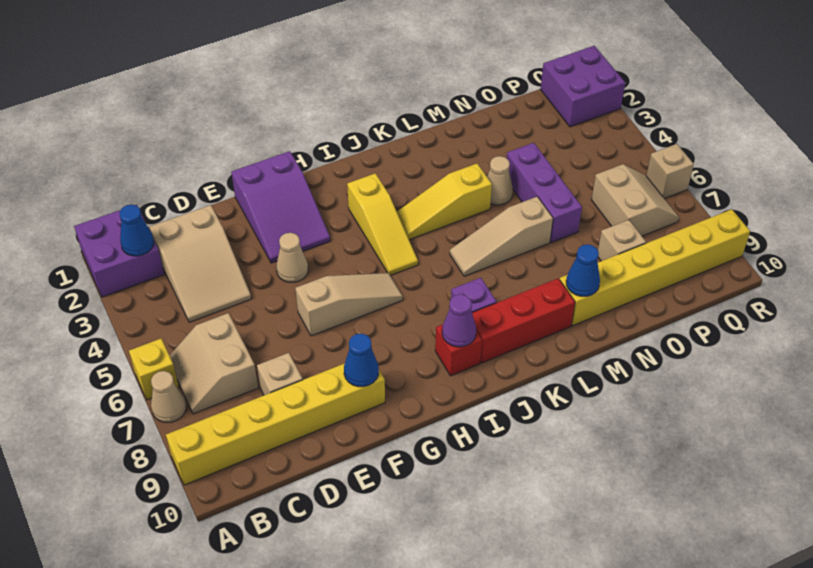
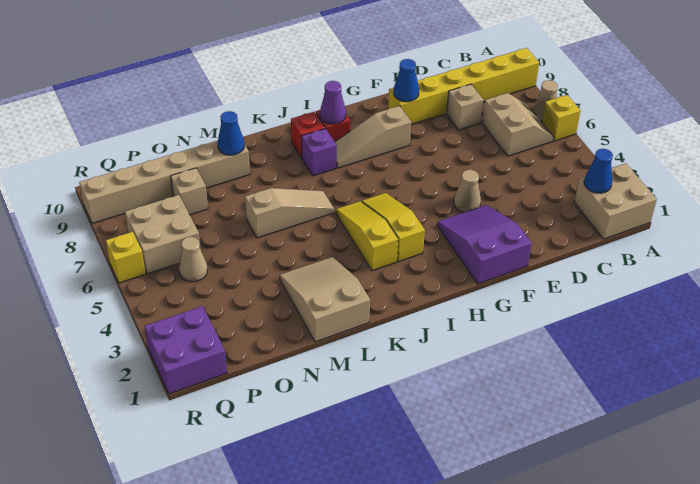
purple brick A1:B2 level 1 -> tan brick A1:B2 level 1
tan slope C2:D4 level 1 top 2 -> tan slope L1:M3 level 1 top 1
tan slope F6:H6 level 1 top F -> tan slope G8:I8 level 1 top G
yellow slope J4:L4 level 1 top L -> yellow slope J3:J5 level 1 top 3
red brick J9:L9 level 1 -> red brick J9 level 1
tan cone M4 level 1 -> tan cone P5 level 1
yellow brick M9:R9 level 1 -> tan brick M9:R9 level 1
purple brick N4:N6 level 1 -> none
tan slope P6:Q7 level 1 top P -> tan brick P6:Q7 level 1
tan brick R6 level 1 -> yellow brick R6 level 1

